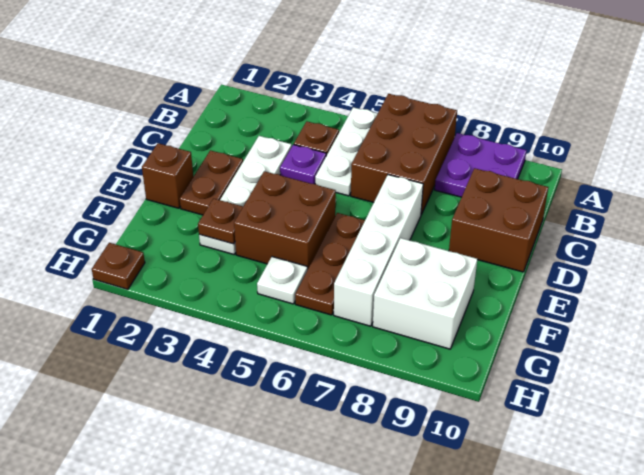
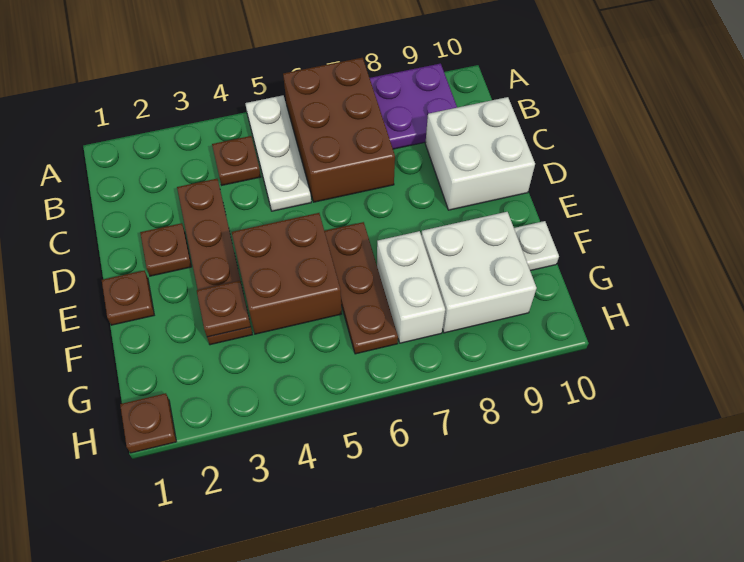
white plate C3:F3 level 1 -> brown plate C3:F3 level 1
purple plate C4 level 1 -> none
brown brick C9:D10 level 1 -> white brick C9:D10 level 1
brown plate D2:E2 level 1 -> brown plate D2 level 1
white brick D7:G7 level 1 -> white brick F7:G7 level 1
brown brick E1 level 1 -> brown plate E1 level 1
white plate G5 level 1 -> white plate F10 level 1

